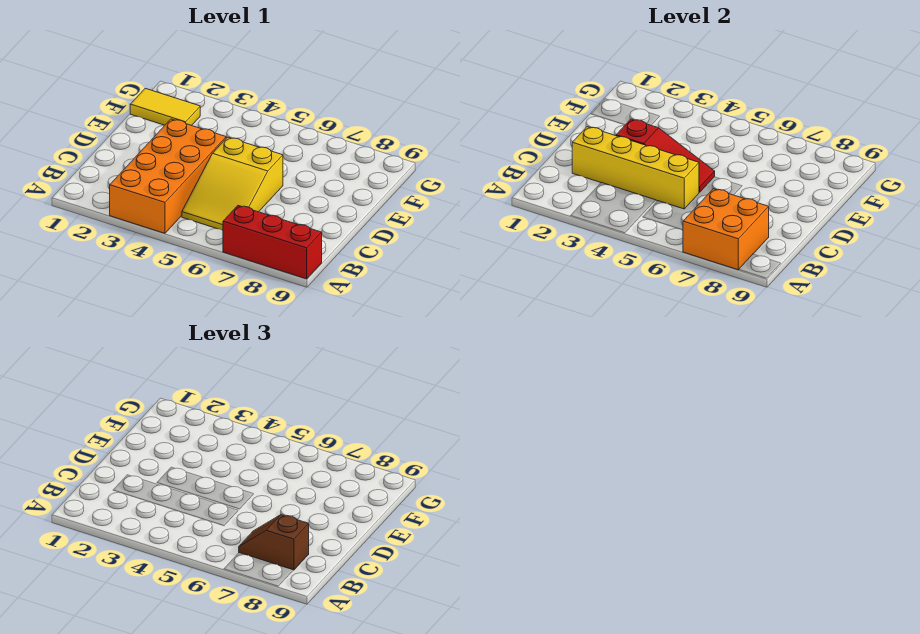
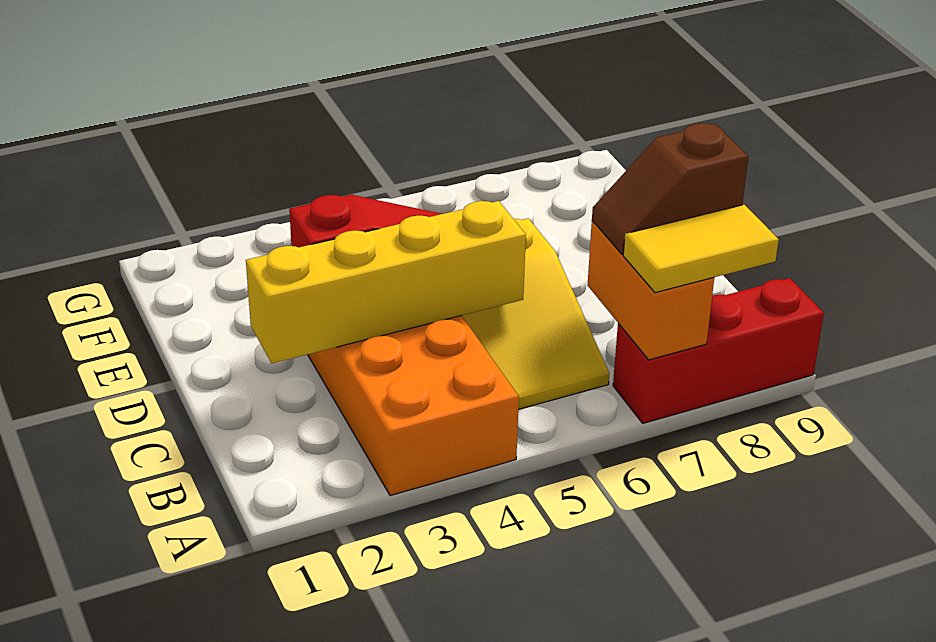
orange brick A7:B8 level 2 -> orange brick A7:B7 level 2
yellow tile F1:F2 level 1 -> yellow tile A7:A8 level 3

